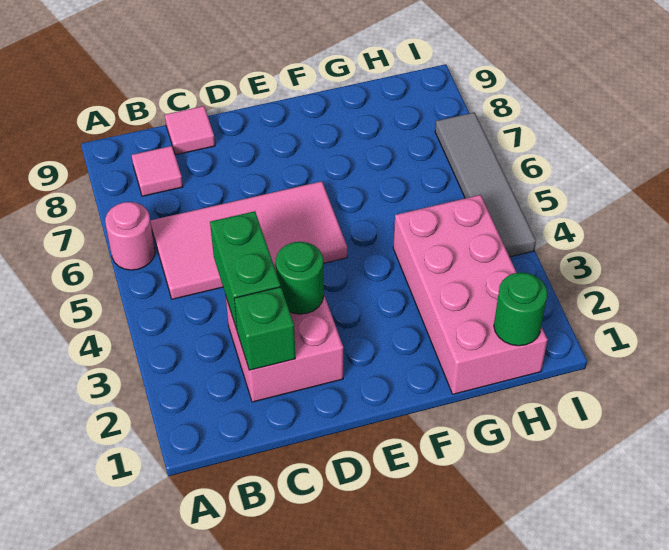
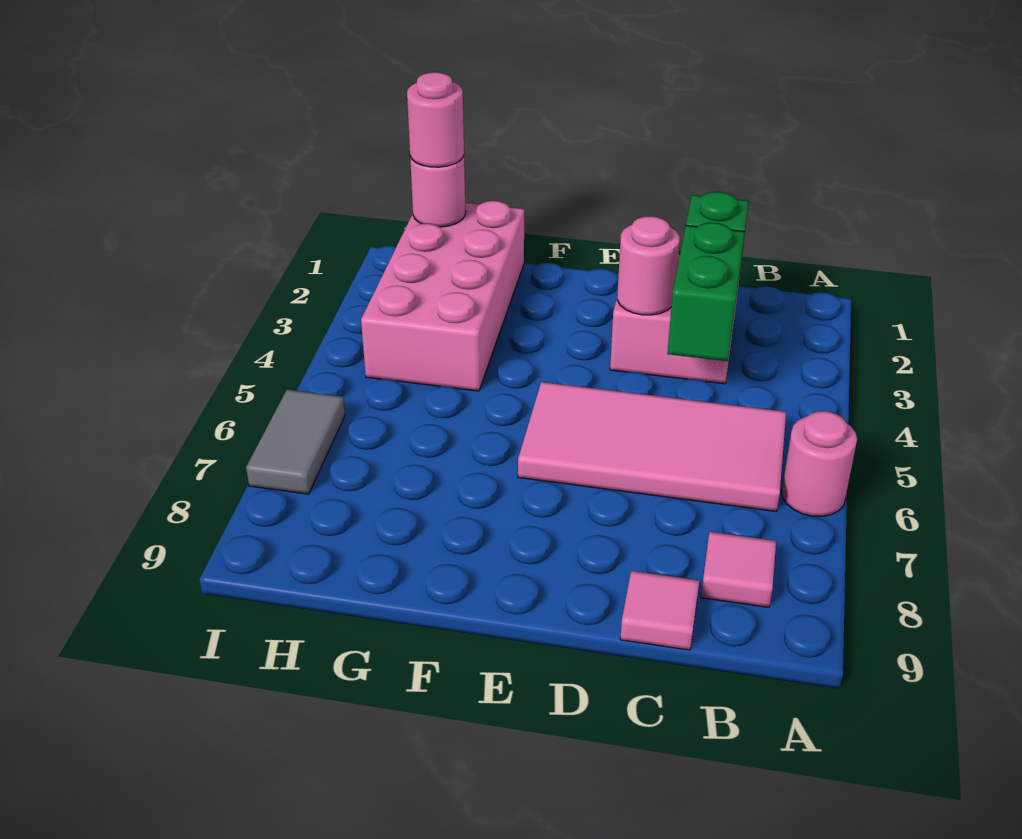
green round brick D3 level 2 -> pink round brick D3 level 2
green round brick H1 level 2 -> pink round brick H1 level 2
none -> pink round brick H1 level 3
grey tile I4:I7 level 1 -> grey tile I6:I7 level 1

